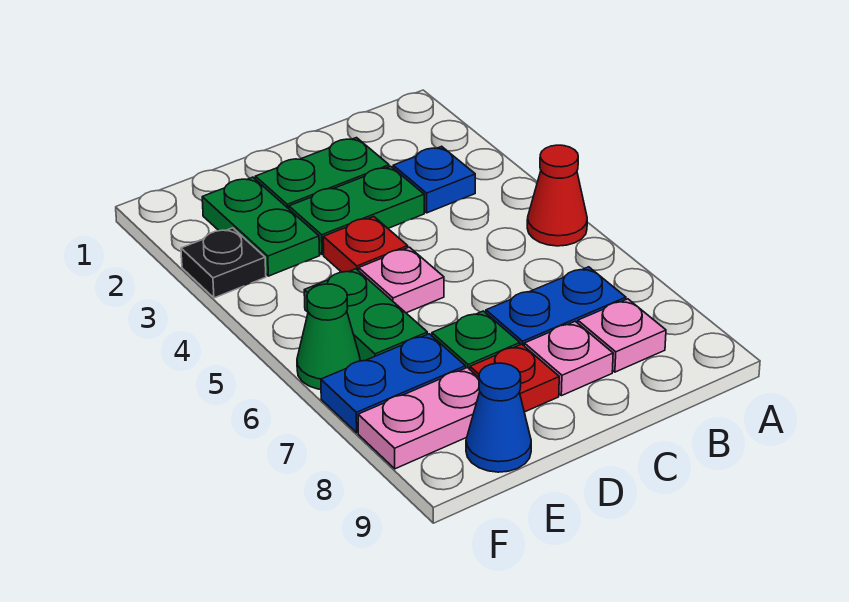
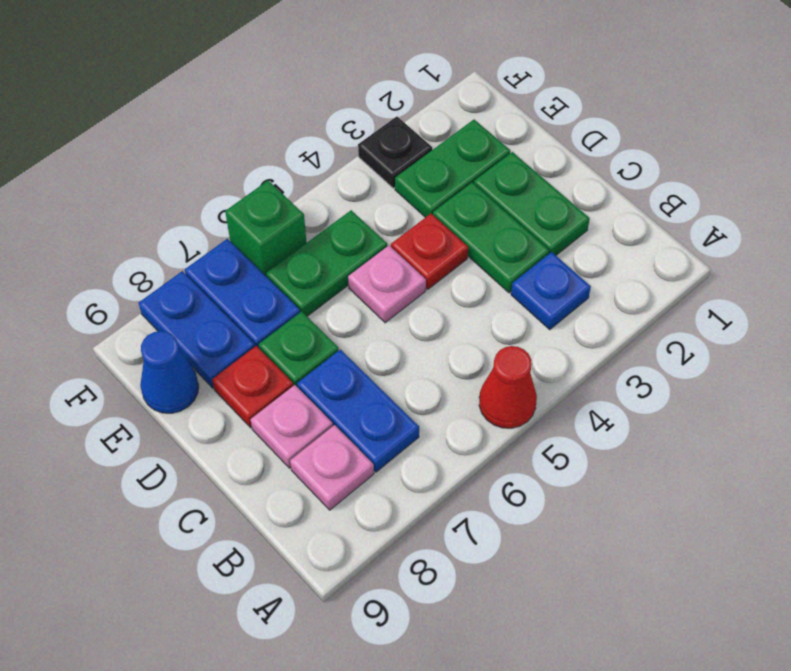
pink plate E8:F8 level 1 -> blue plate E8:F8 level 1
green cone F6 level 1 -> green brick F6 level 1

